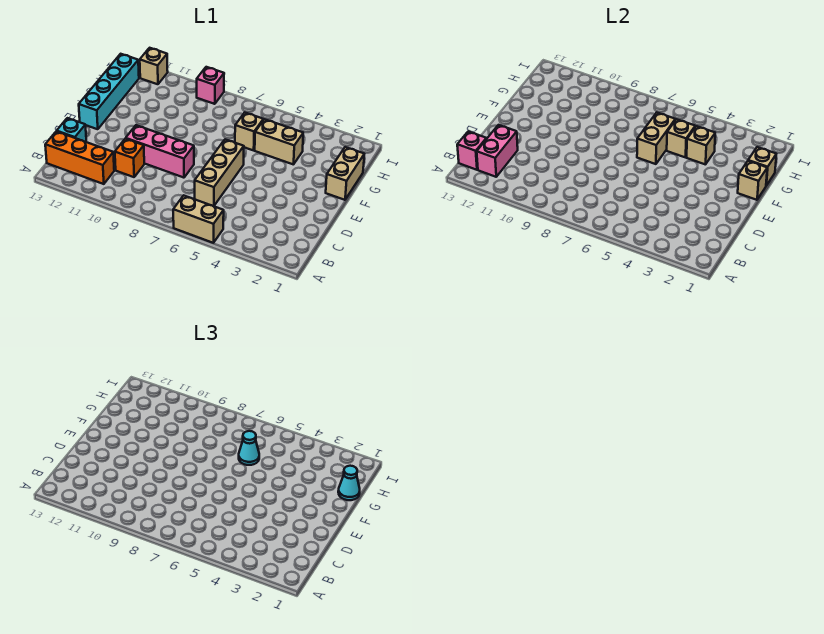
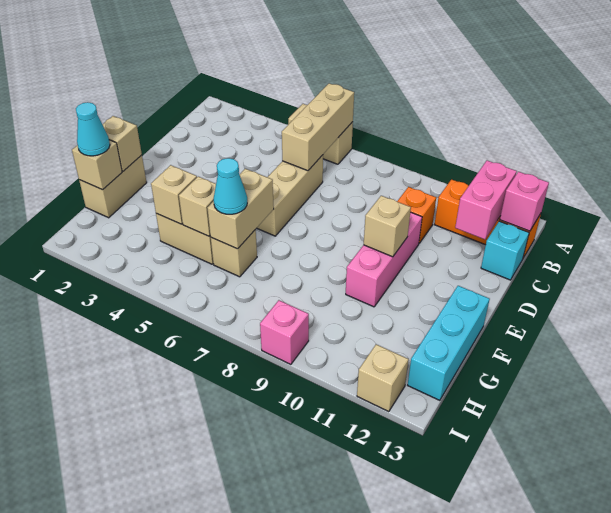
none -> tan brick A6:C6 level 2
pink brick D8:D10 level 1 -> pink brick D10:F10 level 1
none -> tan brick E10 level 2
cyan brick E13:H13 level 1 -> cyan brick F13:H13 level 1

